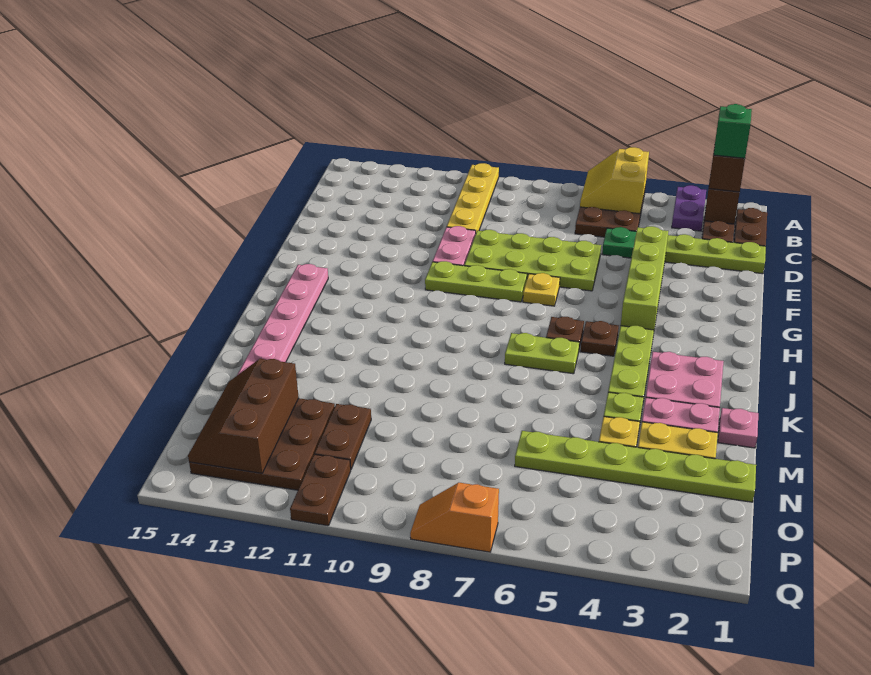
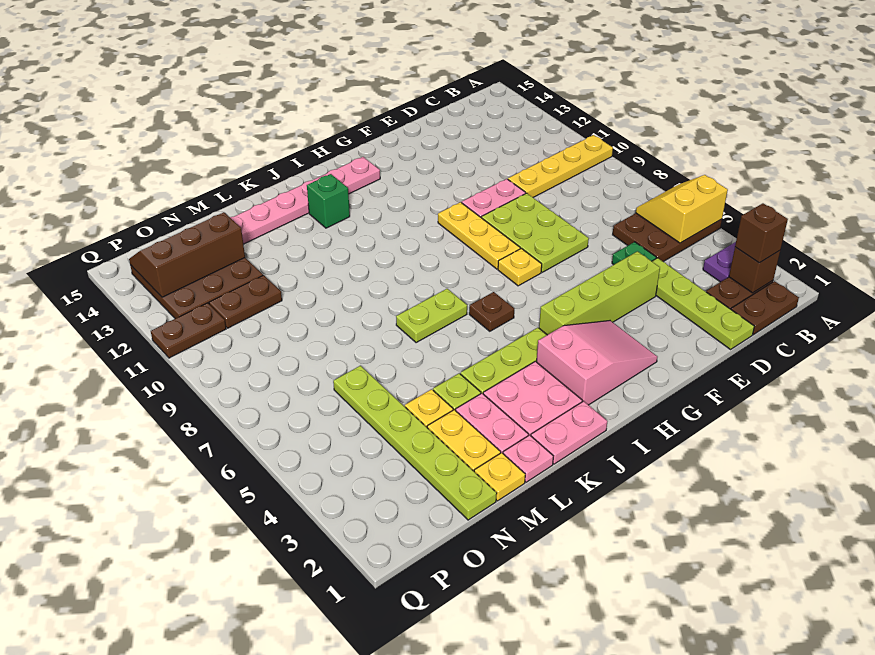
green brick B2 level 4 -> green brick J13 level 1
lime plate E6:F9 level 1 -> lime plate E7:F9 level 1
none -> pink slope G2:I3 level 1 top I
lime plate G8:G10 level 1 -> yellow plate G8:G10 level 1
brown plate I5 level 1 -> none
none -> pink plate J1:K1 level 1
lime plate J6:J7 level 1 -> lime plate J7:K7 level 1
none -> yellow plate M1 level 1
orange slope Q7:Q8 level 1 top 7 -> none

